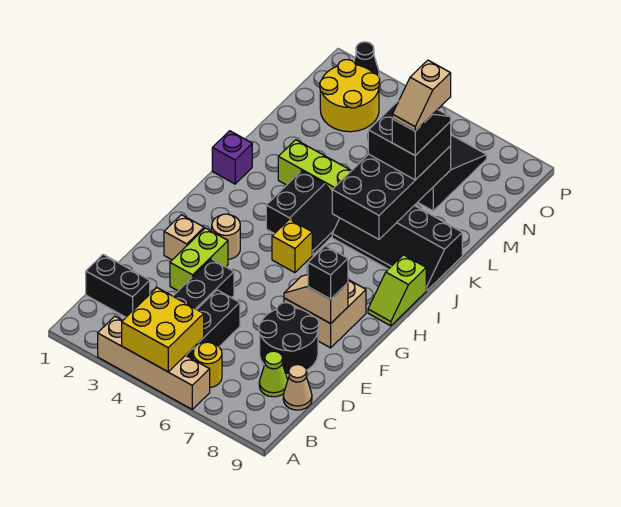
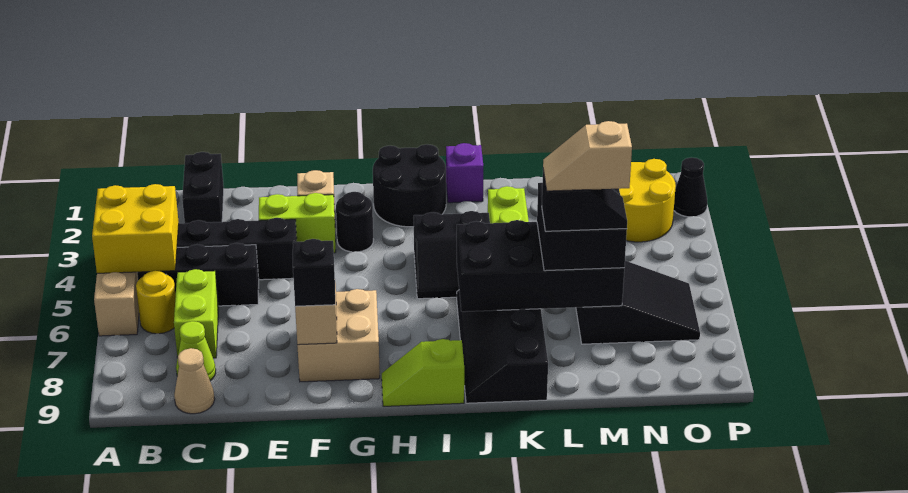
none -> lime brick C6:C7 level 1
black round brick D7:E8 level 1 -> black round brick H1:I2 level 1
tan round brick G3 level 1 -> black round brick G3 level 1
yellow brick H5 level 1 -> none

